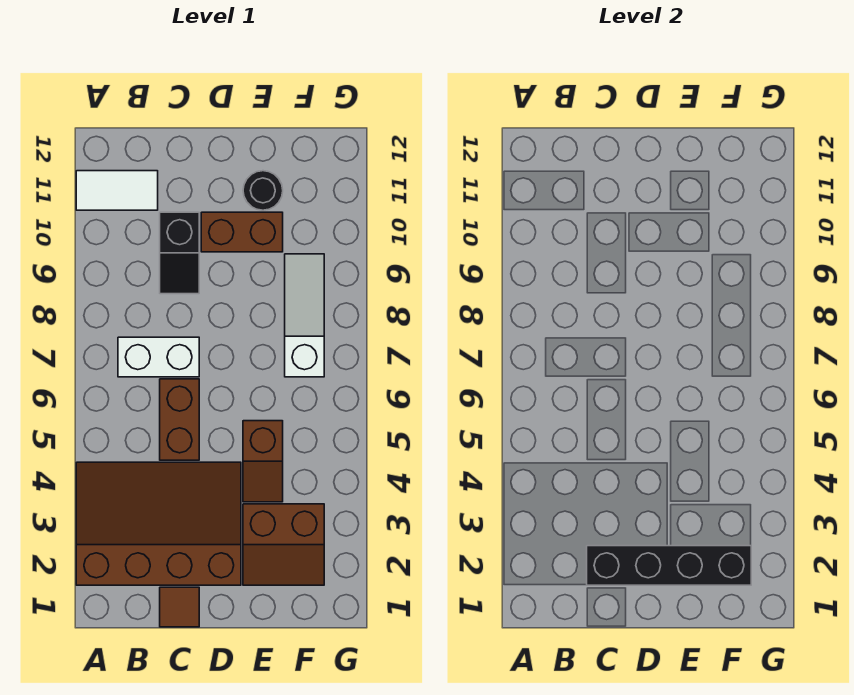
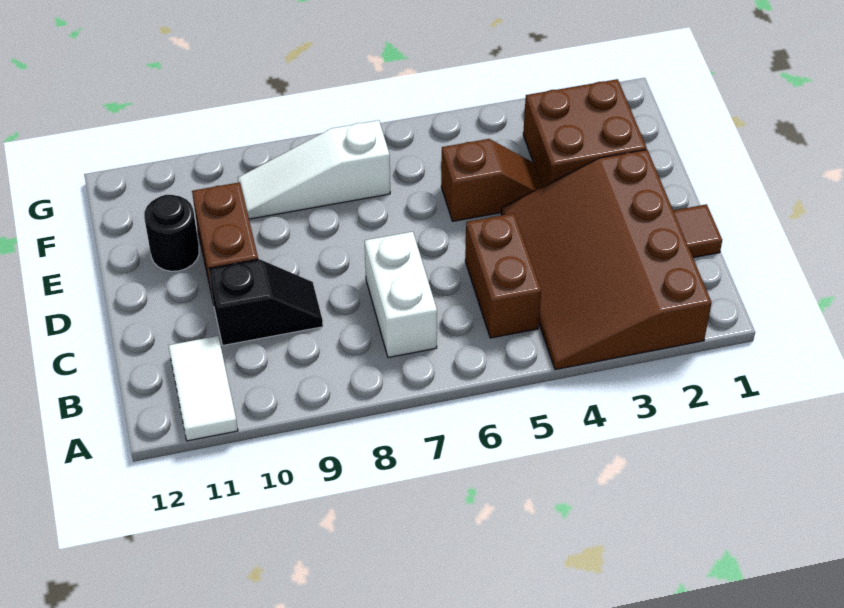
black brick C2:F2 level 2 -> none
brown brick C5:C6 level 1 -> brown brick B5:C5 level 1
brown slope E2:F3 level 1 top 3 -> brown brick E2:F3 level 1

